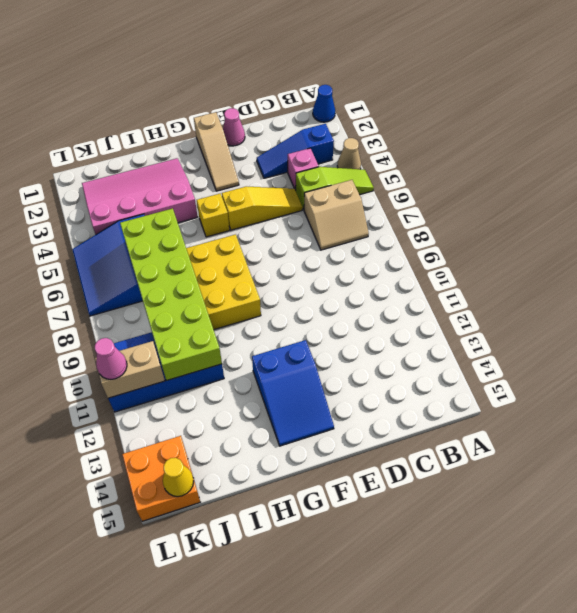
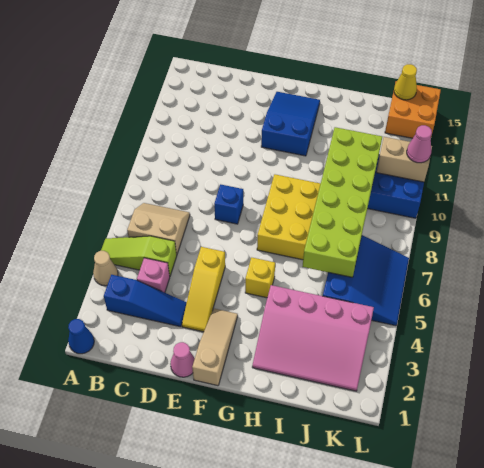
yellow slope D5:F5 level 1 top F -> yellow slope E3:E5 level 1 top 5
none -> blue brick E8 level 1

